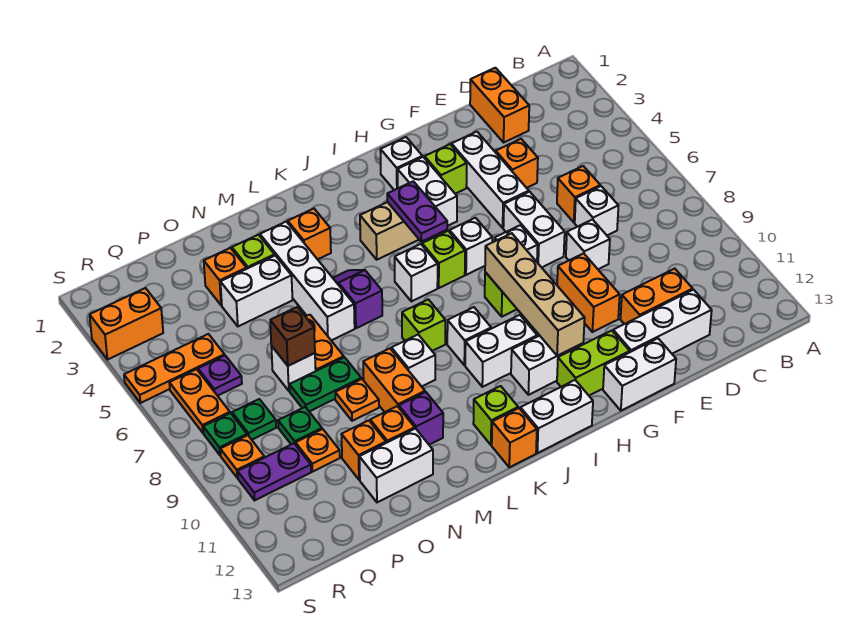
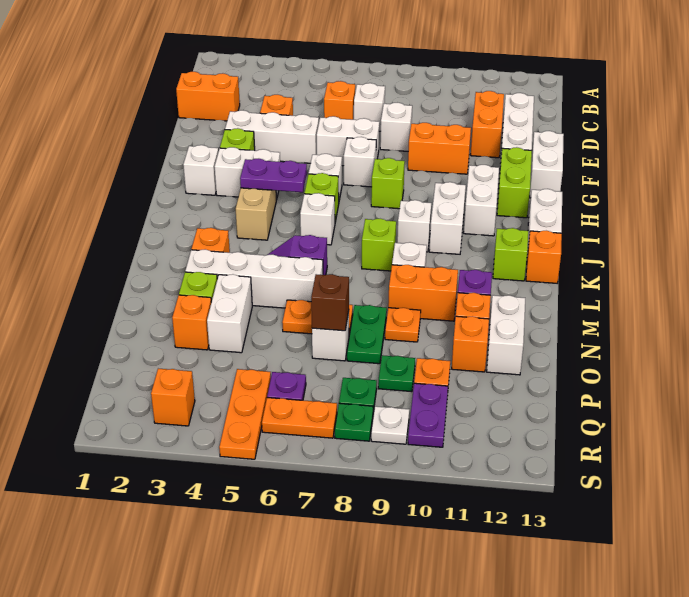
tan brick H8:H11 level 2 -> none
orange brick R3:S3 level 1 -> orange brick R3 level 1
orange plate R9 level 1 -> white plate R9 level 1

